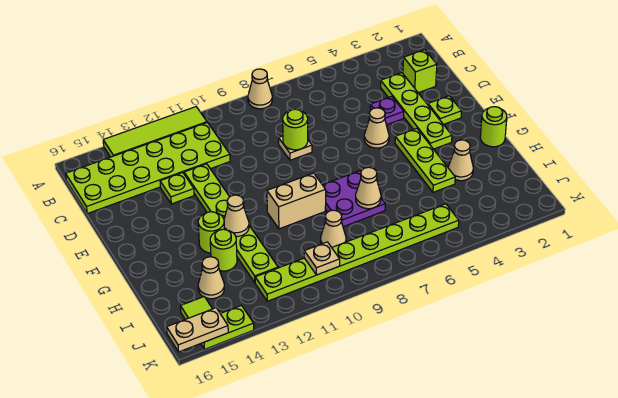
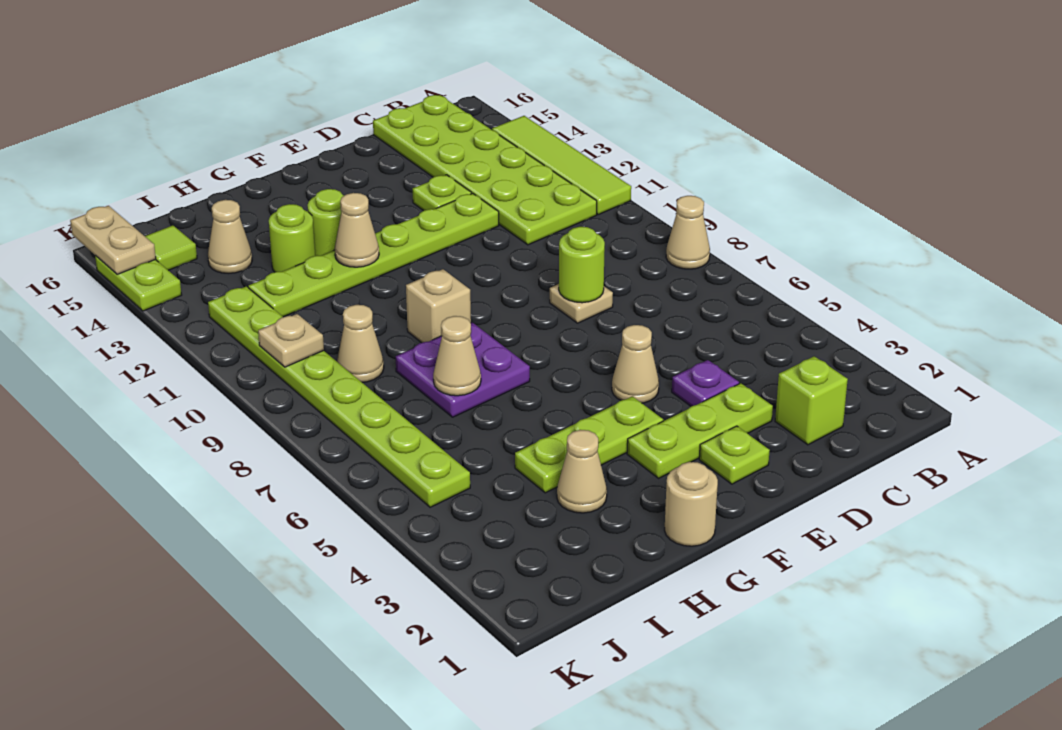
lime plate C3:F3 level 1 -> lime plate D3:F3 level 1
lime round brick G1 level 1 -> tan round brick G1 level 1
tan brick G9:G10 level 1 -> tan brick G9 level 1

